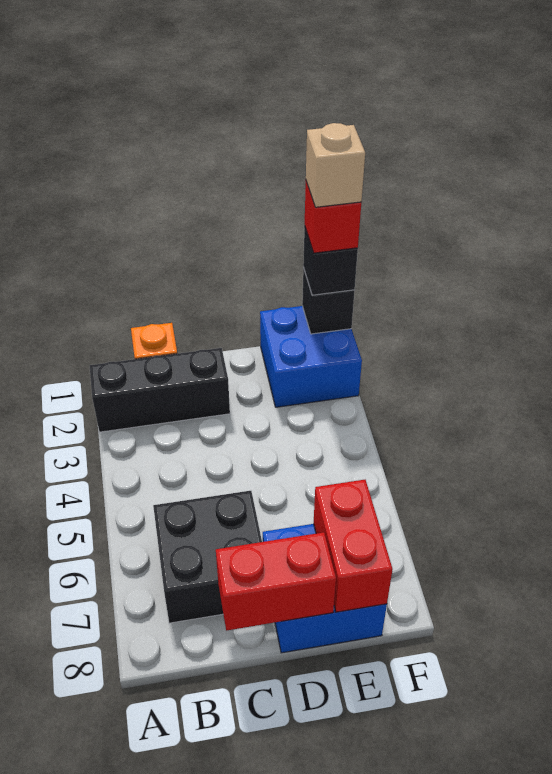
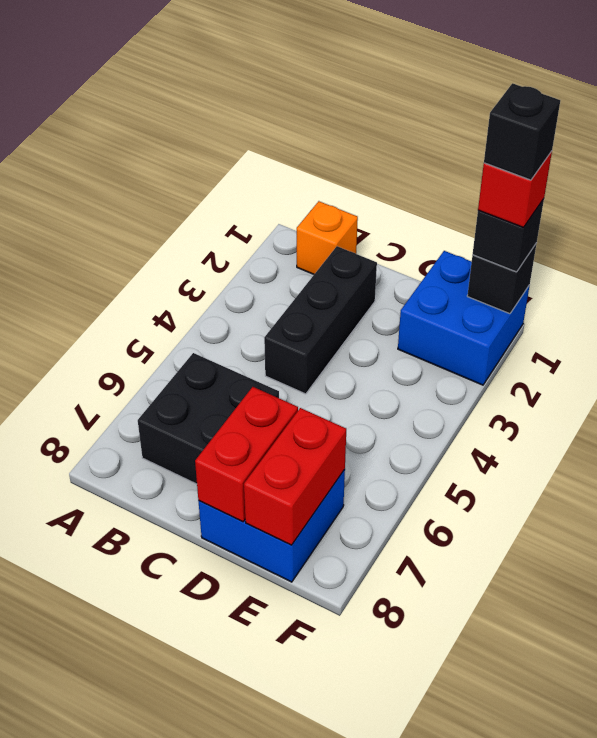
black brick A2:C2 level 1 -> black brick C2:C4 level 1
red brick C8:D8 level 2 -> red brick D7:D8 level 2
tan brick F1 level 5 -> black brick F1 level 5

